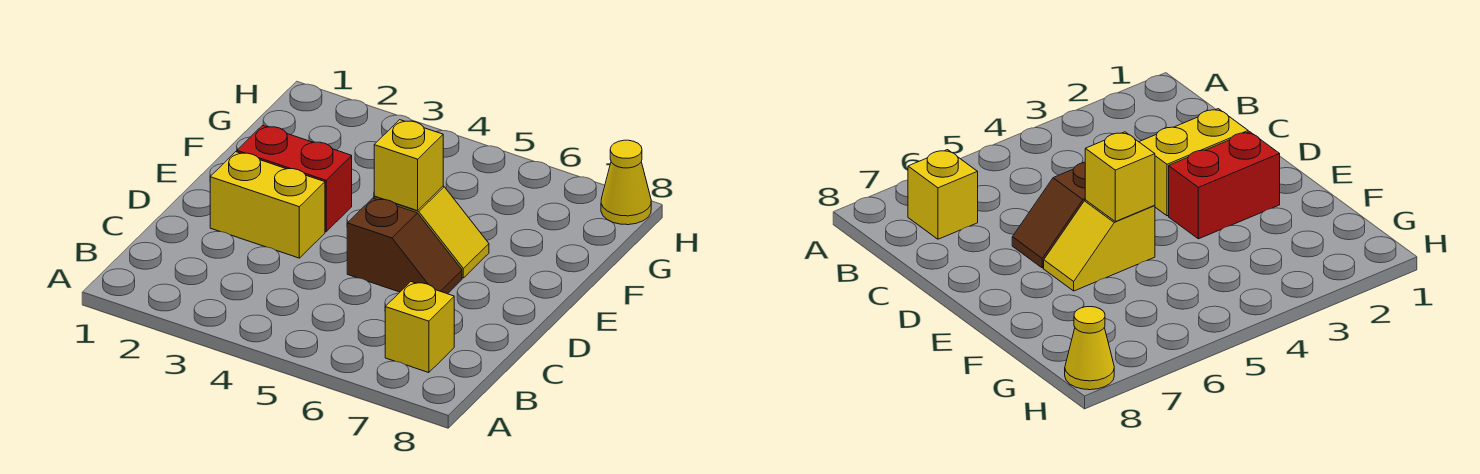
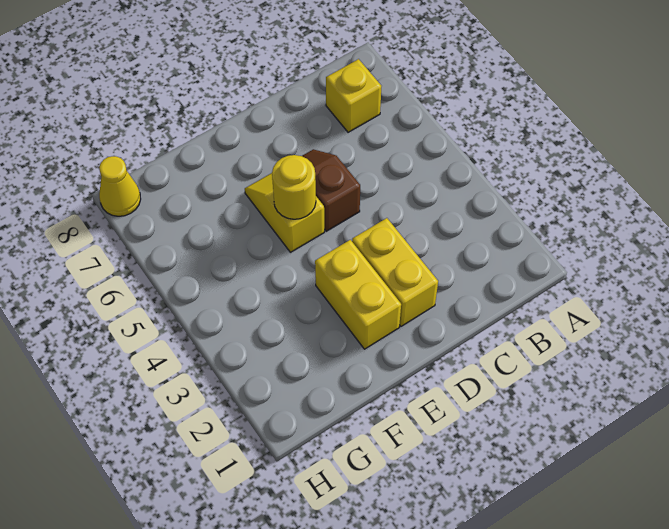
red brick E2:E3 level 1 -> yellow brick E2:E3 level 1
yellow brick E5 level 2 -> yellow round brick E5 level 2

